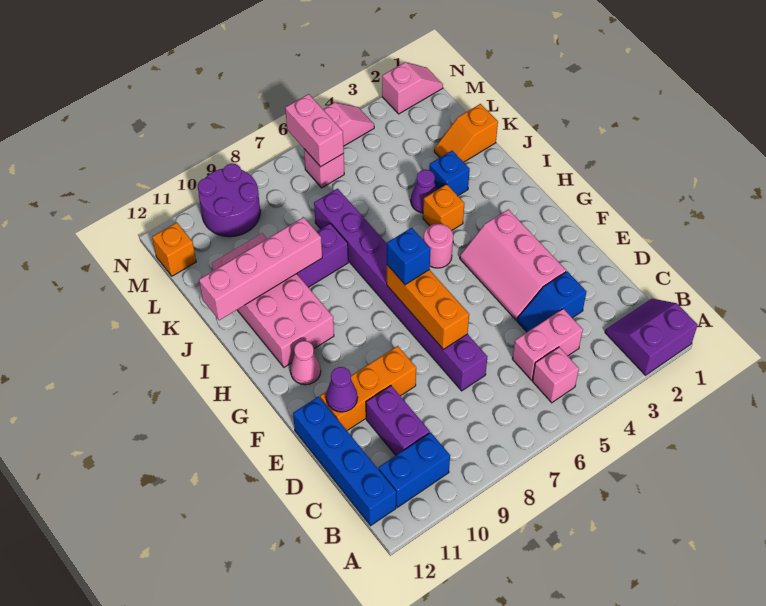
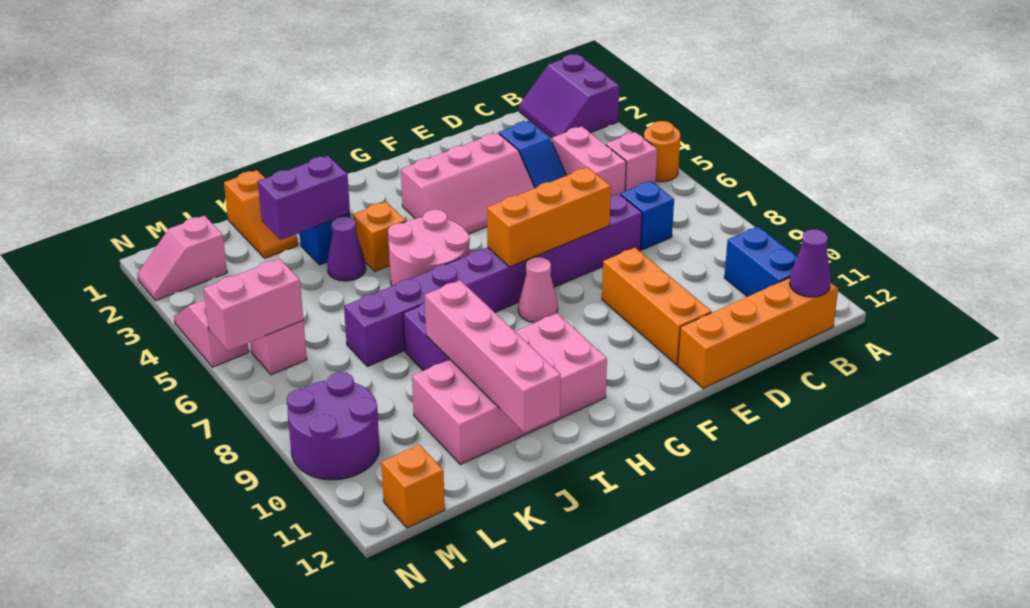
none -> orange round brick A5 level 1
blue brick B12:E12 level 1 -> orange brick B12:E12 level 1
purple brick C10:D10 level 1 -> purple brick J3:K3 level 2
purple cone E11 level 2 -> purple cone B12 level 2
blue brick G7 level 3 -> blue brick C7 level 1
pink cone G11 level 1 -> pink cone G8 level 1
pink round brick H5 level 1 -> pink round brick H5:I6 level 1
pink slope N1:N2 level 1 top 2 -> pink slope M2:N2 level 1 top M

